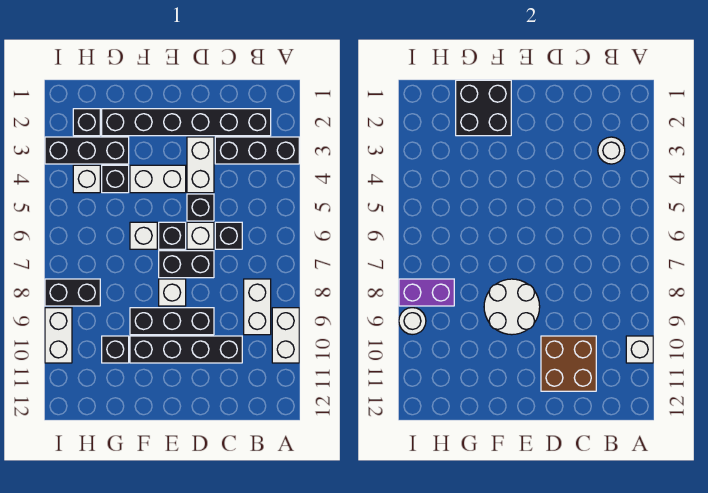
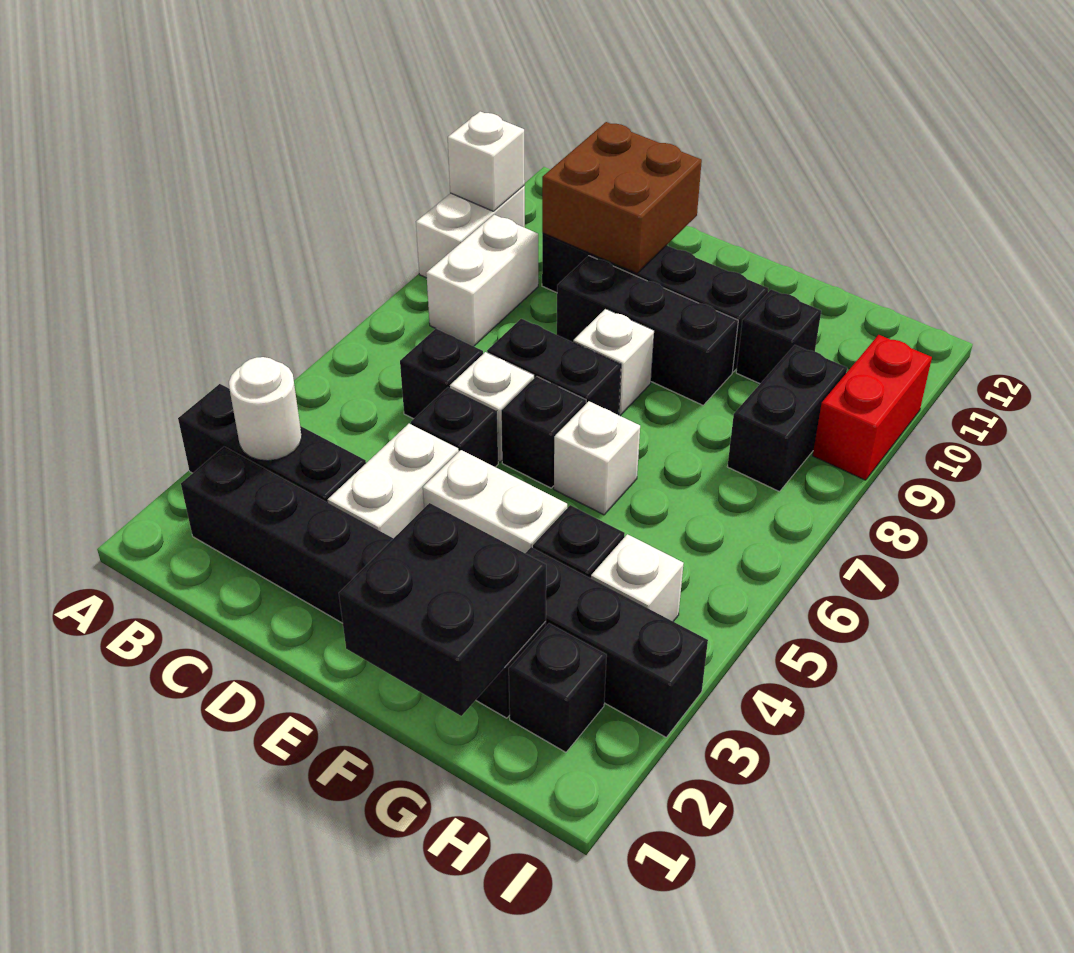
white round brick E8:F9 level 2 -> none
black brick H8:I8 level 1 -> black brick H8:H9 level 1
purple brick H8:I8 level 2 -> none
white brick I9:I10 level 1 -> red brick I9:I10 level 1
white round brick I9 level 2 -> none

